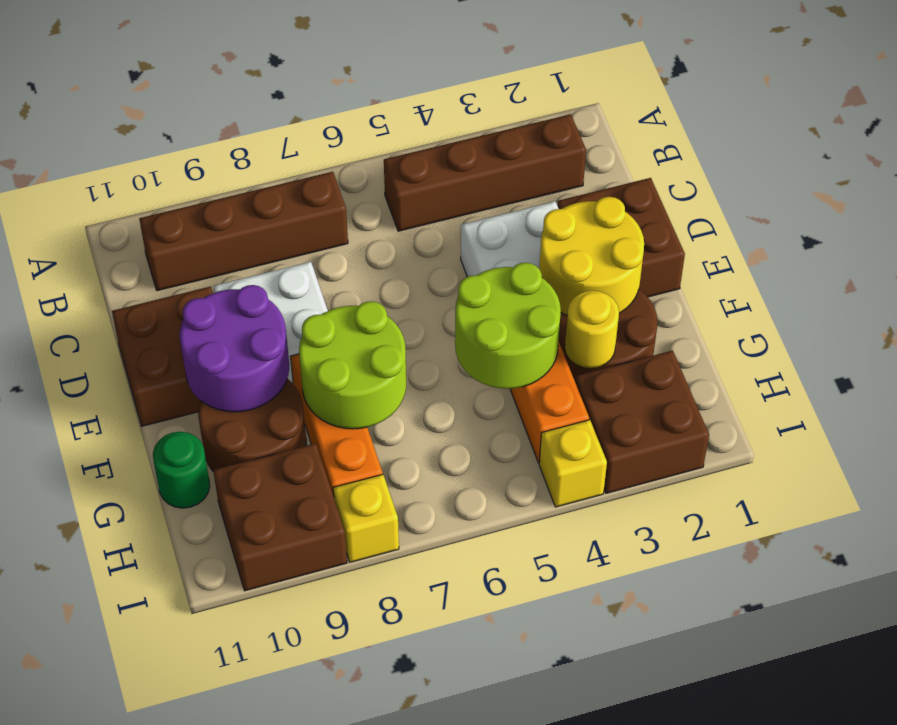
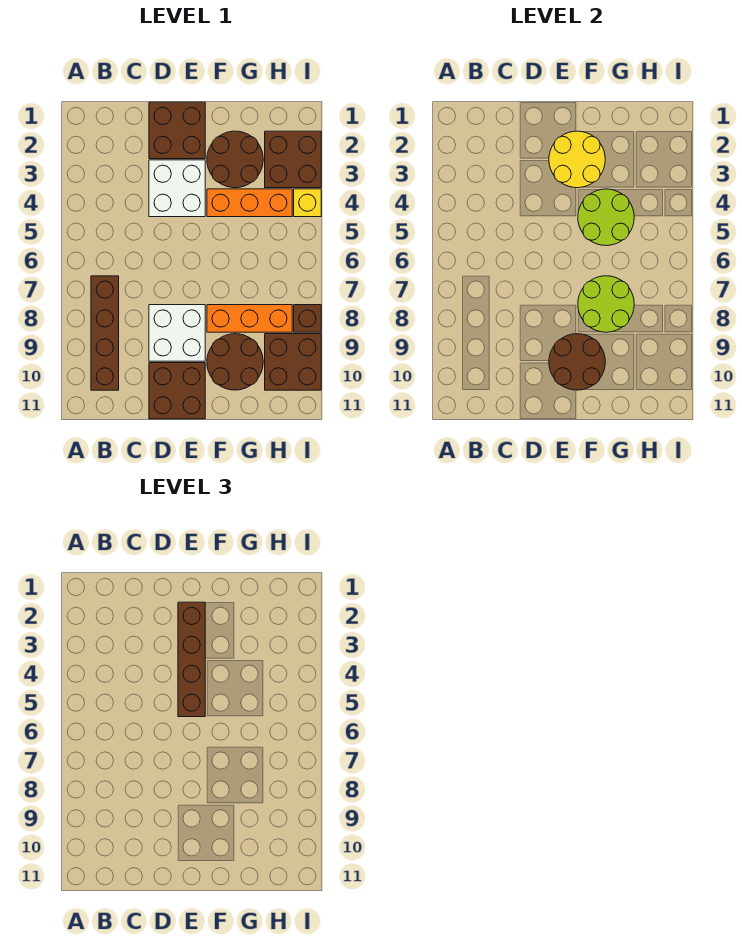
brown brick B2:B5 level 1 -> brown brick E2:E5 level 3
purple round brick E9:F10 level 2 -> brown round brick E9:F10 level 2
yellow round brick G3 level 2 -> none
green round brick G11 level 1 -> none
yellow brick I8 level 1 -> brown brick I8 level 1

